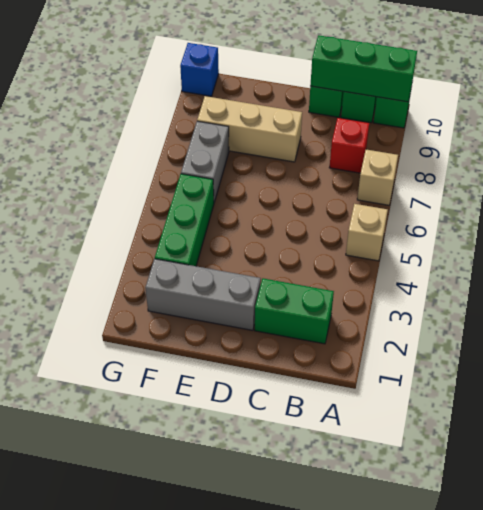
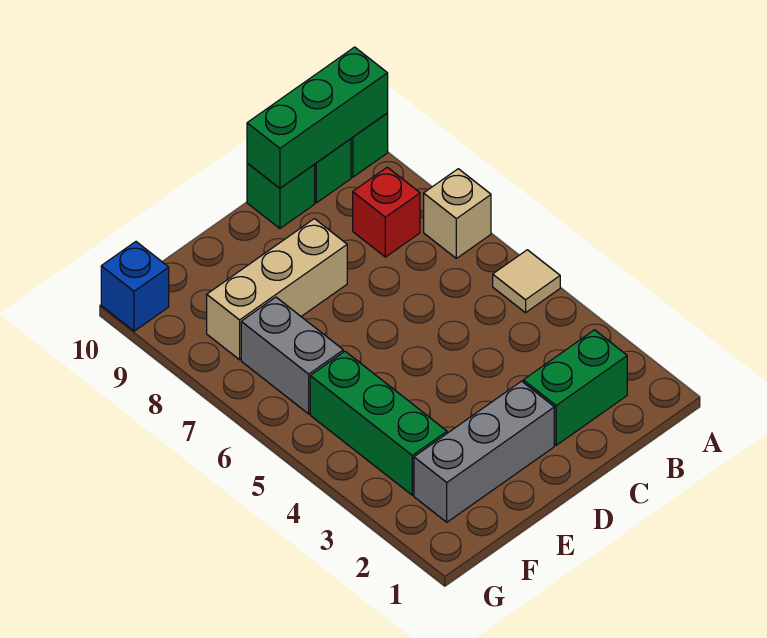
tan brick A5 level 1 -> tan tile A5 level 1

